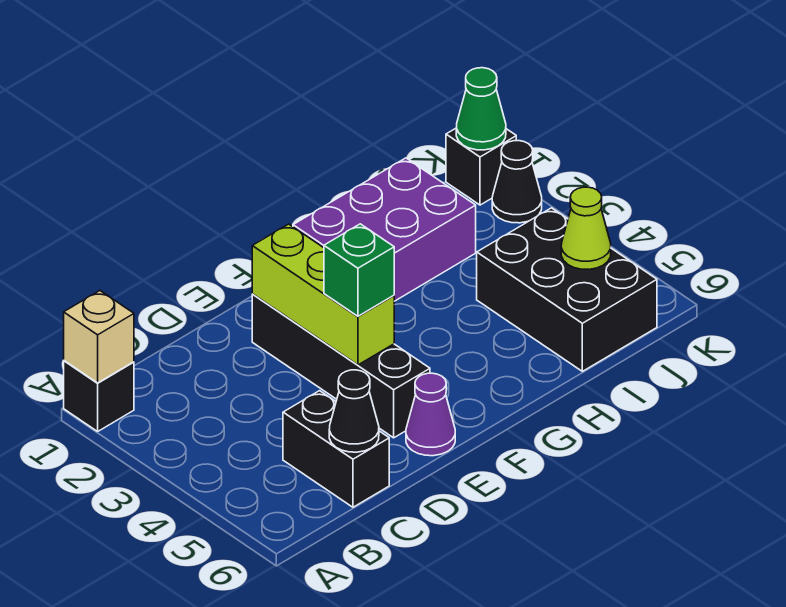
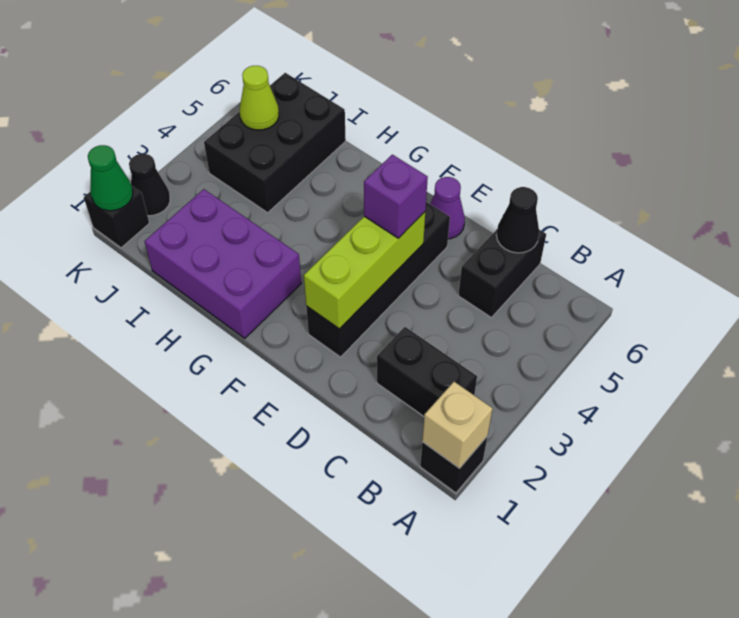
none -> black brick B2:C2 level 1
green brick E4 level 3 -> purple brick E4 level 3

